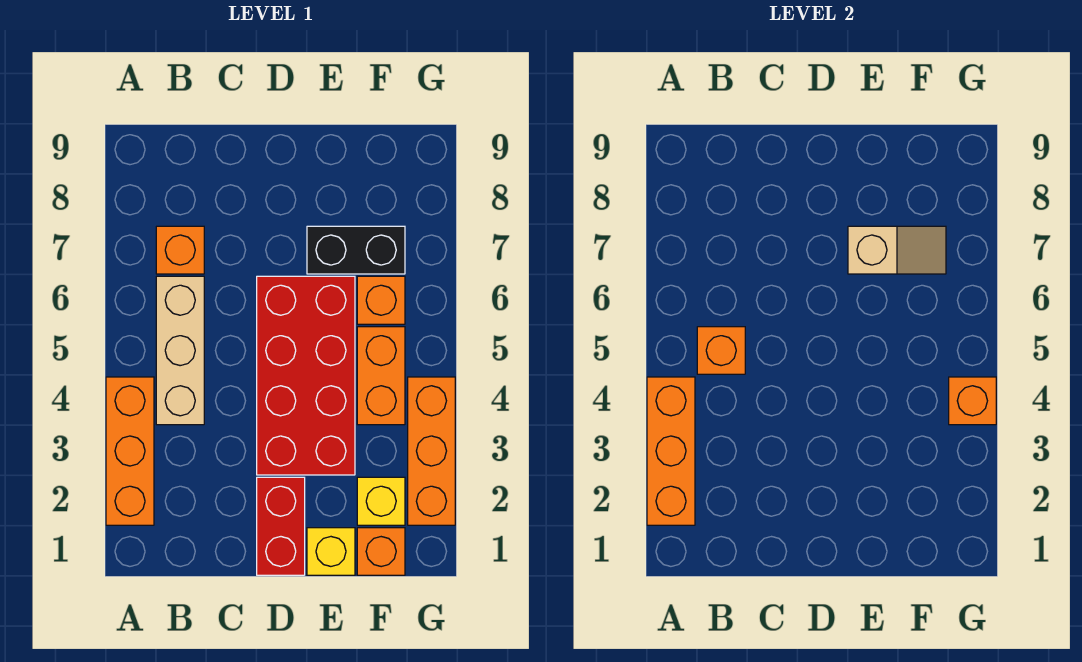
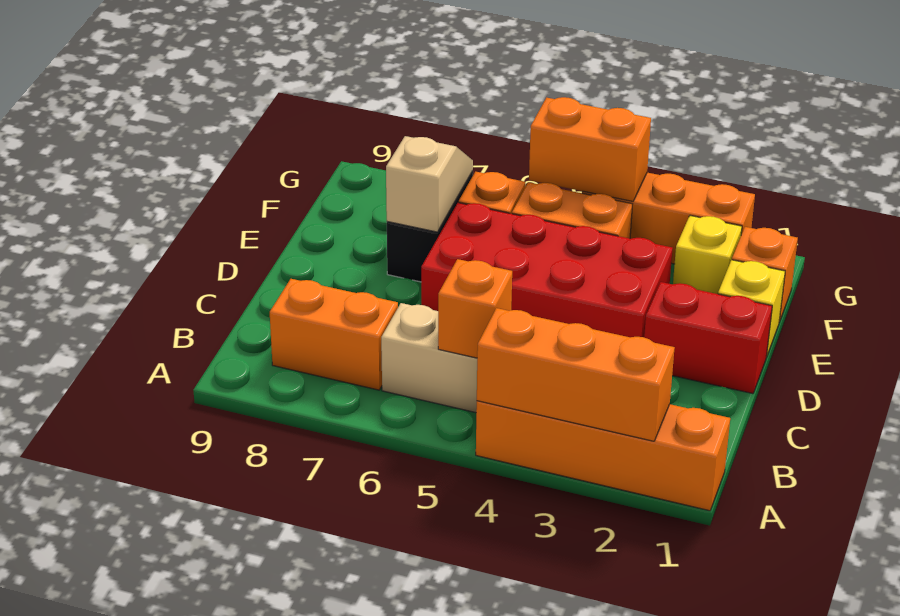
orange brick A2:A4 level 1 -> orange brick A1:A4 level 1
orange brick B7 level 1 -> orange brick B7:B8 level 1
orange brick G4 level 2 -> orange brick G4:G5 level 2

